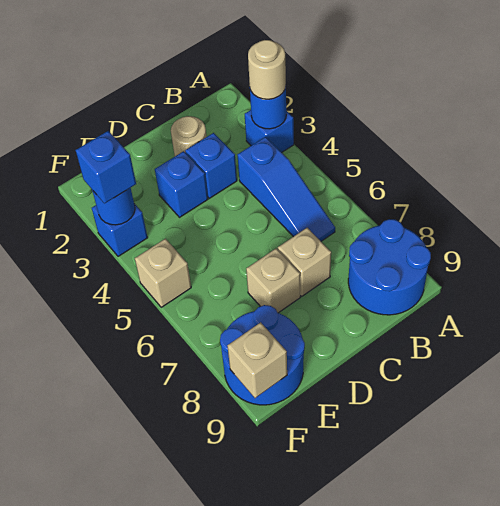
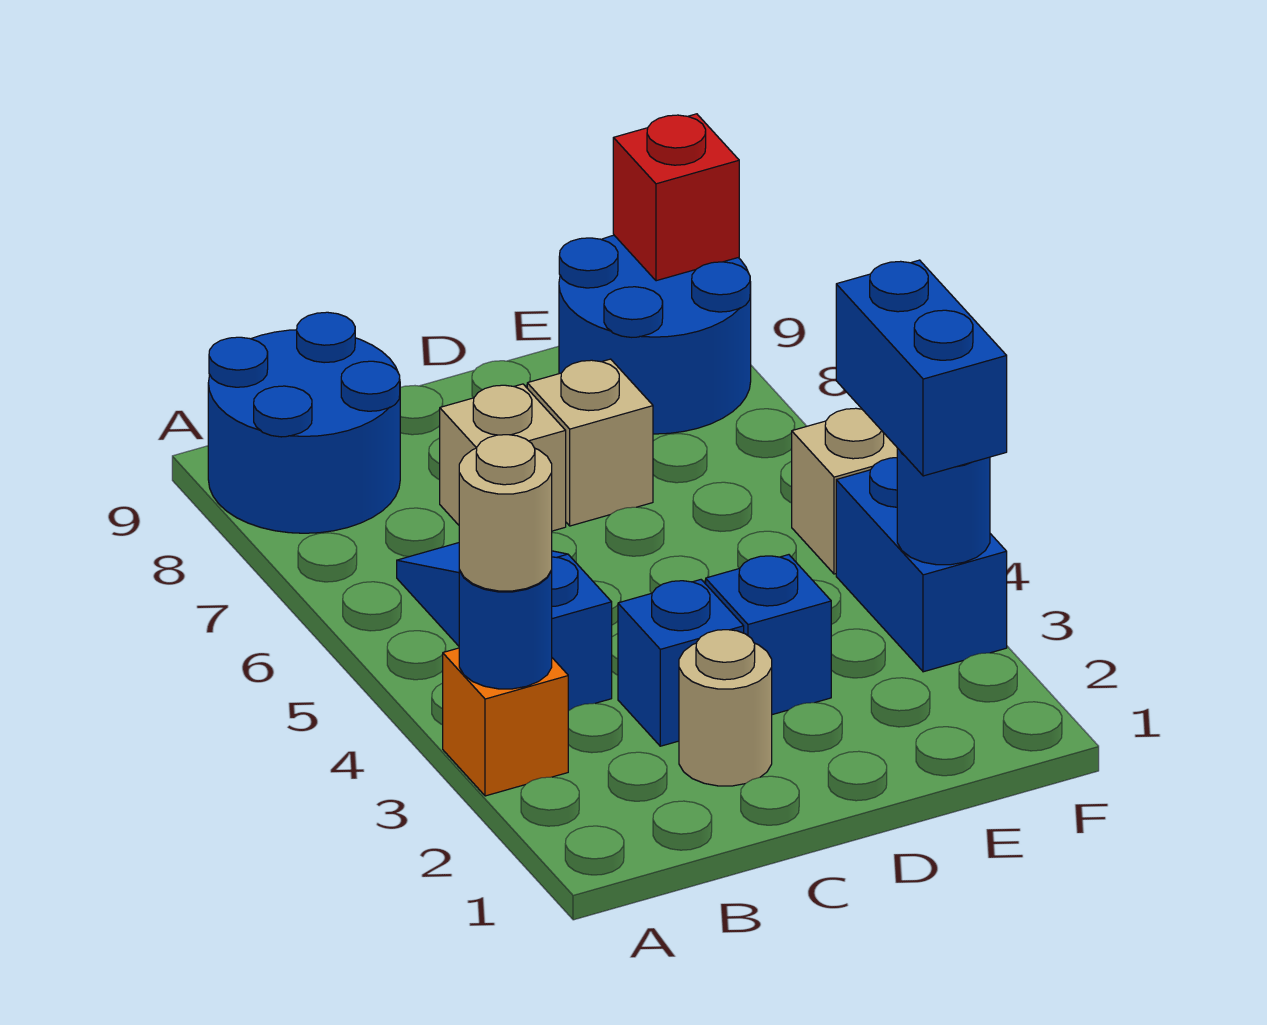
blue brick A3 level 1 -> orange brick A3 level 1
blue brick F3 level 1 -> blue brick F3:F4 level 1
blue brick F3 level 3 -> blue brick F3:F4 level 3
tan brick F9 level 2 -> red brick F9 level 2

